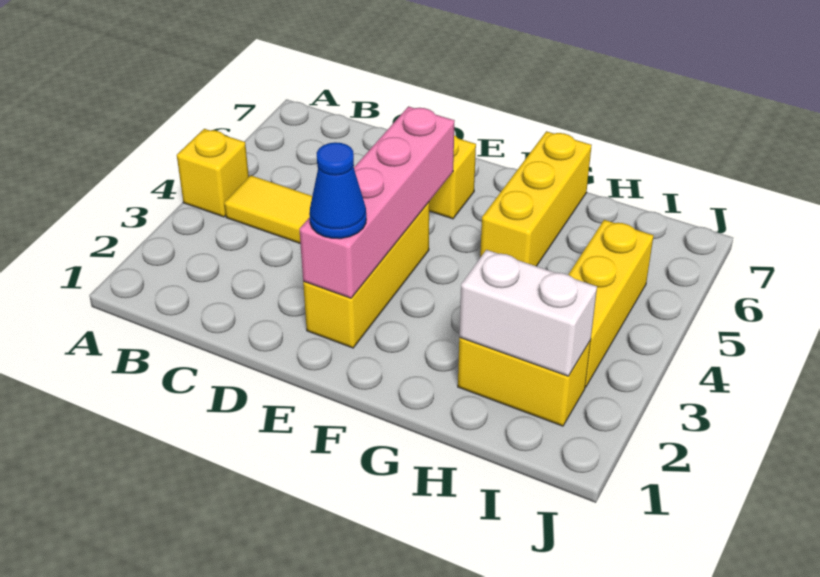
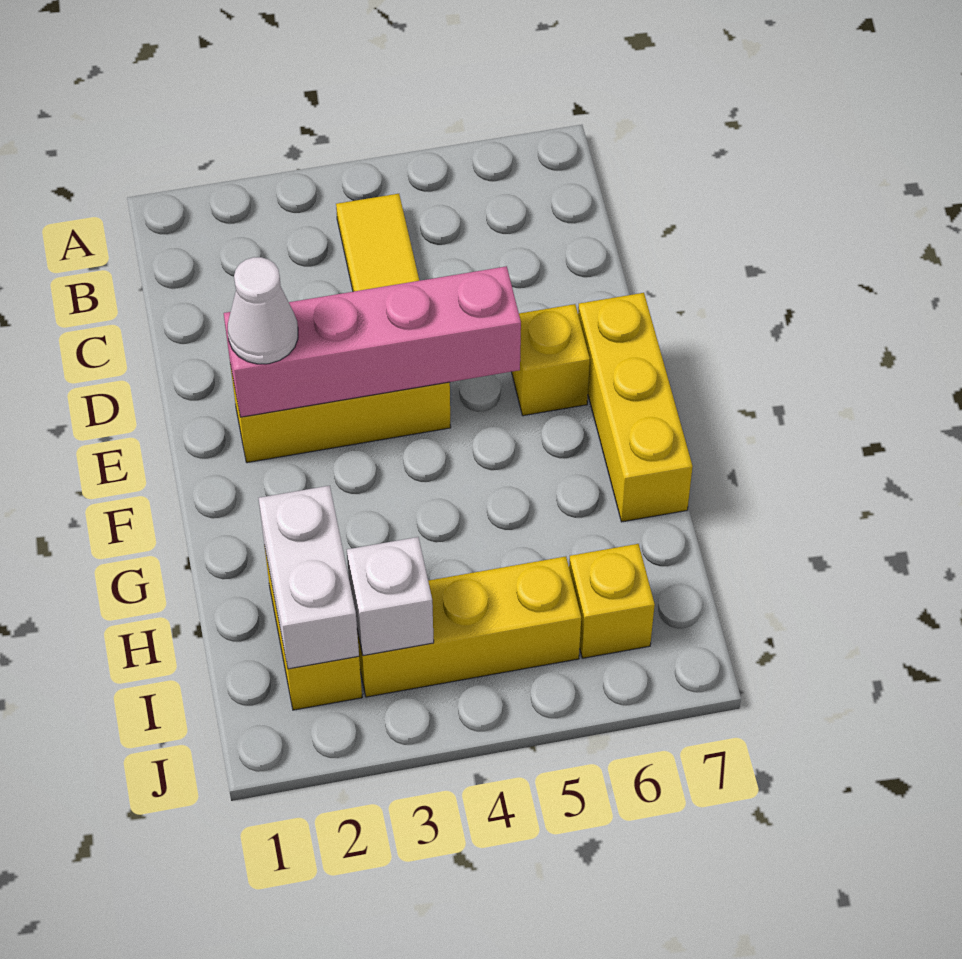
yellow brick A4 level 1 -> yellow brick I6 level 1
blue cone E2 level 3 -> white cone E2 level 3
yellow brick G5:G7 level 1 -> yellow brick E7:G7 level 1
none -> white brick I3 level 2

